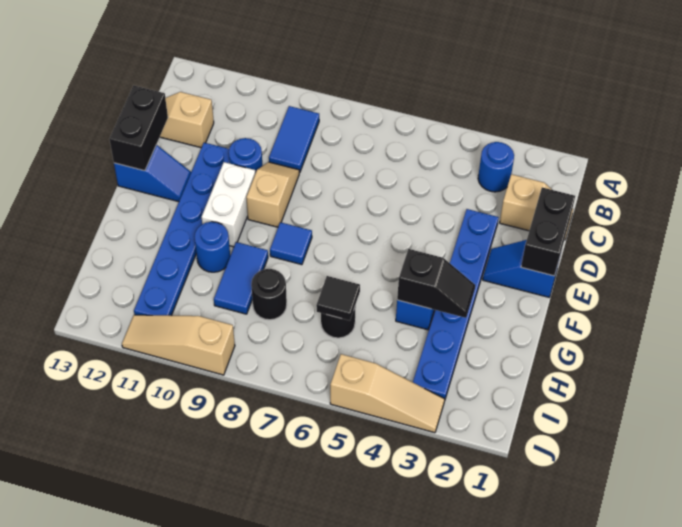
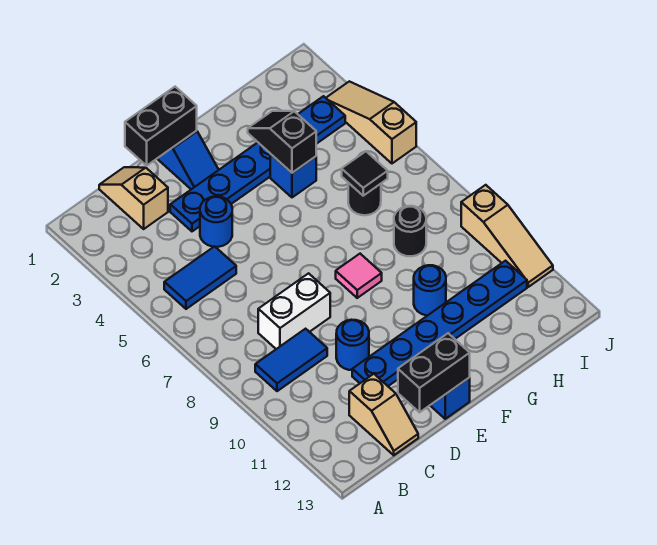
blue round brick B3 level 1 -> blue round brick D4 level 1
tan slope D9:E9 level 1 top E -> none
white brick E10:F10 level 1 -> white brick C8:D8 level 1
blue tile F8 level 1 -> pink tile F8 level 1
blue tile G9:H9 level 1 -> blue tile B5:C5 level 1

